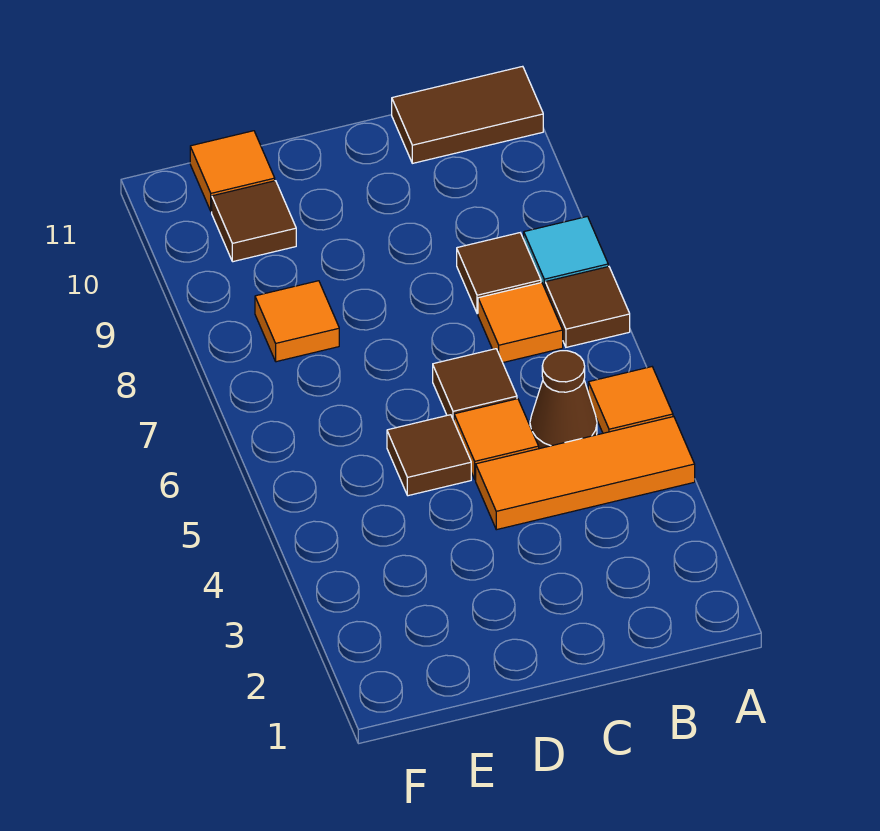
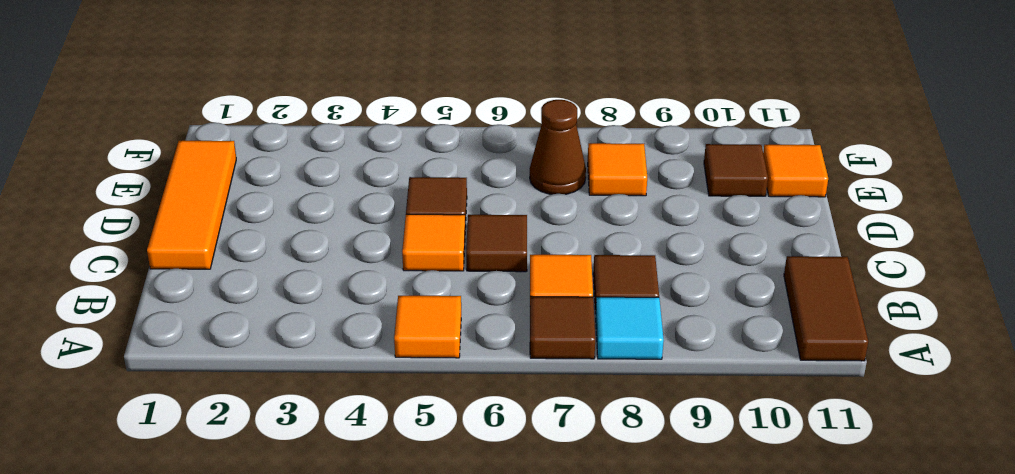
orange tile A4:C4 level 1 -> orange tile C1:E1 level 1
brown cone B5 level 1 -> brown cone E7 level 1

